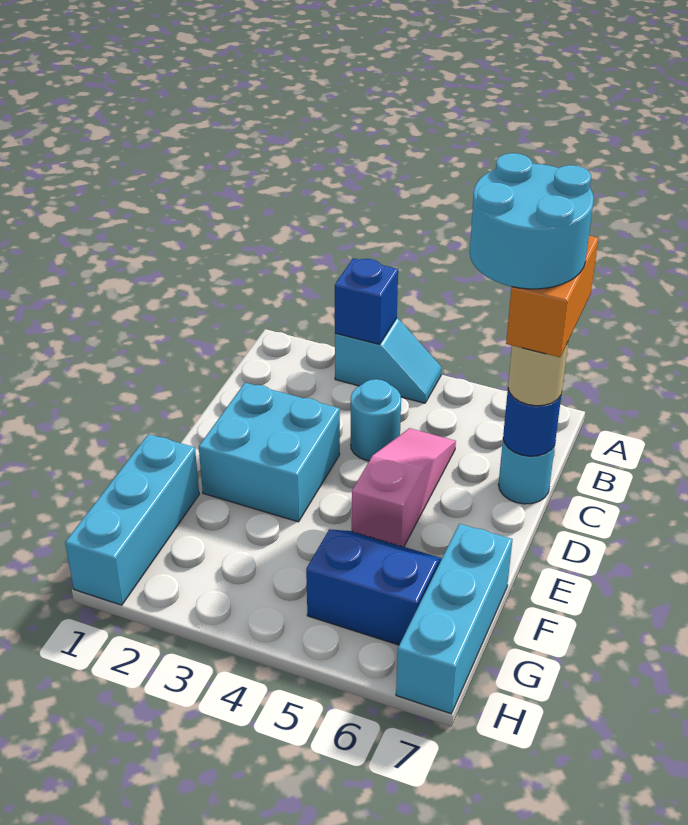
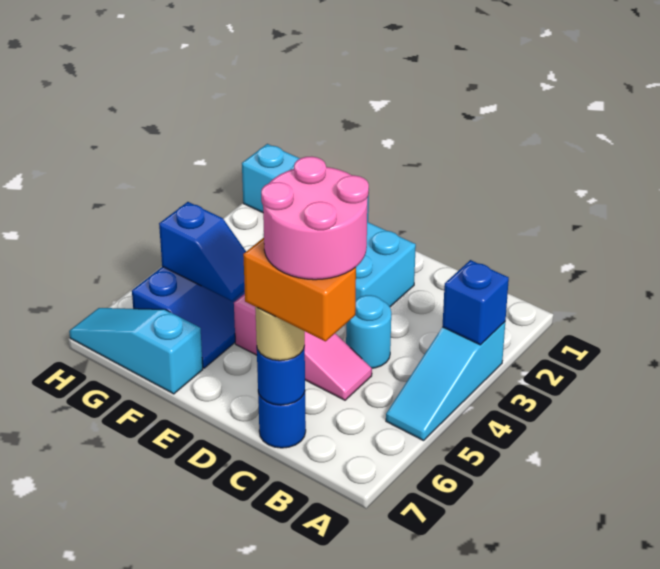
cyan slope A3:A4 level 1 top 3 -> cyan slope A3:A5 level 1 top 3
cyan round brick B6:C7 level 5 -> pink round brick B6:C7 level 5
cyan round brick C7 level 1 -> blue round brick C7 level 1
none -> blue slope F5:G5 level 2 top G
cyan brick F7:H7 level 1 -> cyan slope F7:H7 level 1 top F

